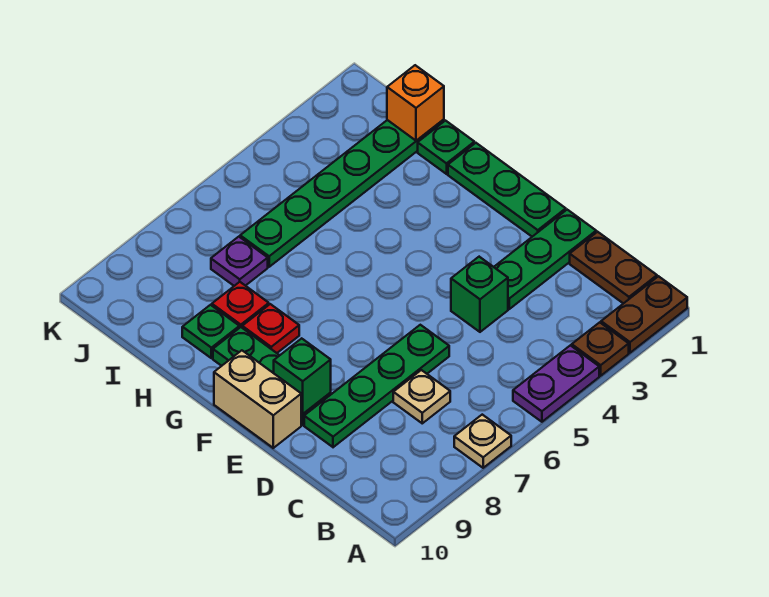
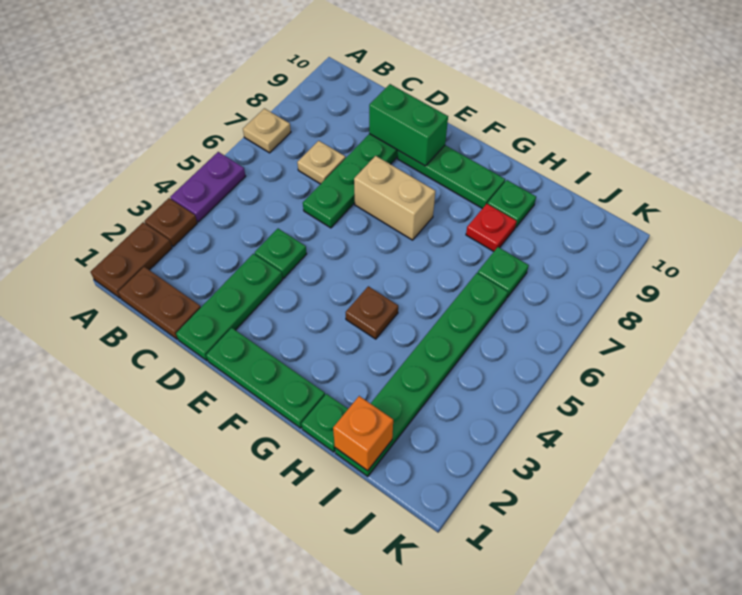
green brick D4 level 1 -> green plate D4 level 1
green brick E9 level 2 -> green brick D9:E9 level 2
tan brick E10:F10 level 1 -> tan brick E7:F7 level 1
none -> brown plate G4 level 1
red plate G8 level 1 -> none
purple plate I7 level 1 -> green plate I7 level 1

